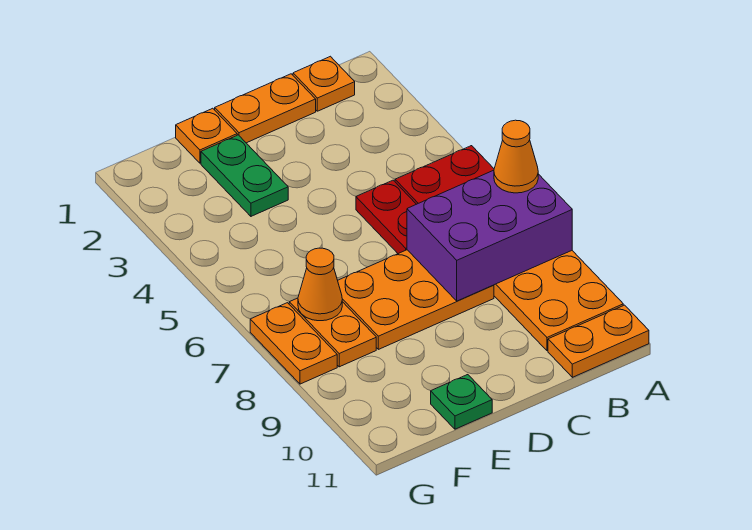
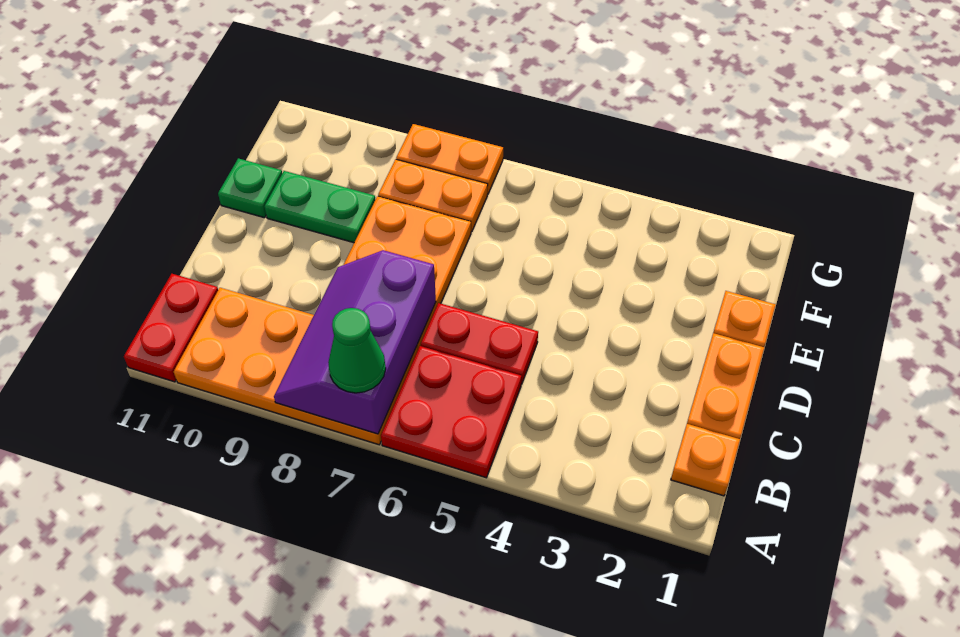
purple brick A7:C8 level 2 -> purple slope A7:C8 level 2 top 7
orange cone A7 level 3 -> green cone A7 level 3
orange plate A11:B11 level 1 -> red plate A11:B11 level 1
green plate E2:E3 level 1 -> green plate E9:E10 level 1
orange cone F7 level 2 -> none

